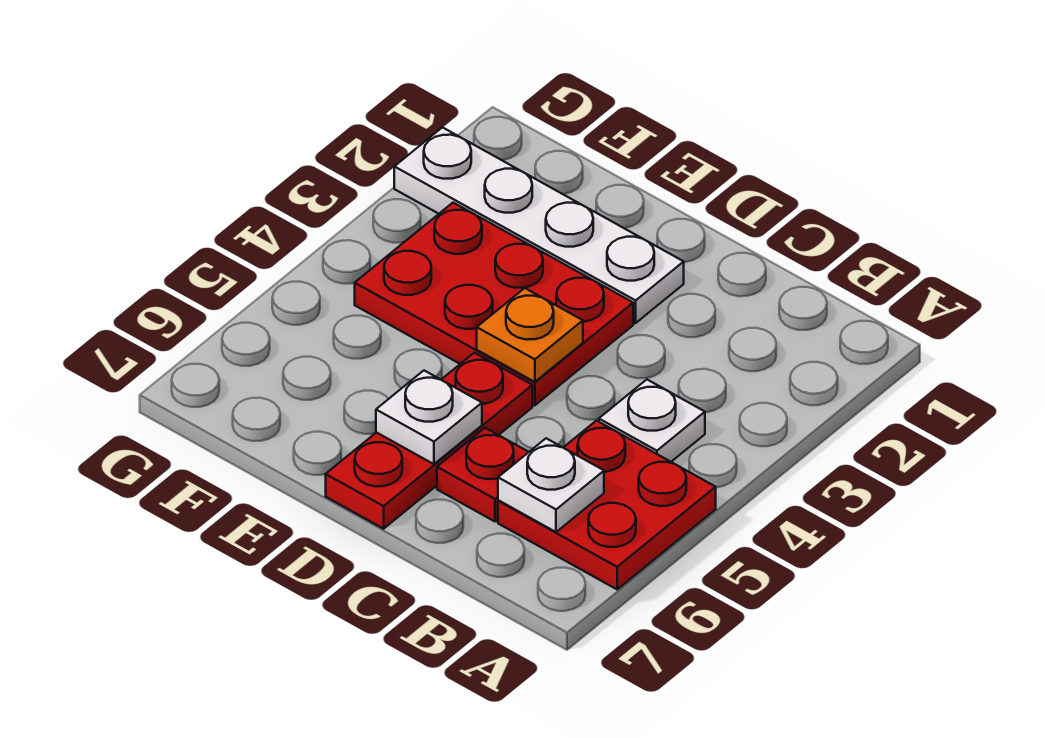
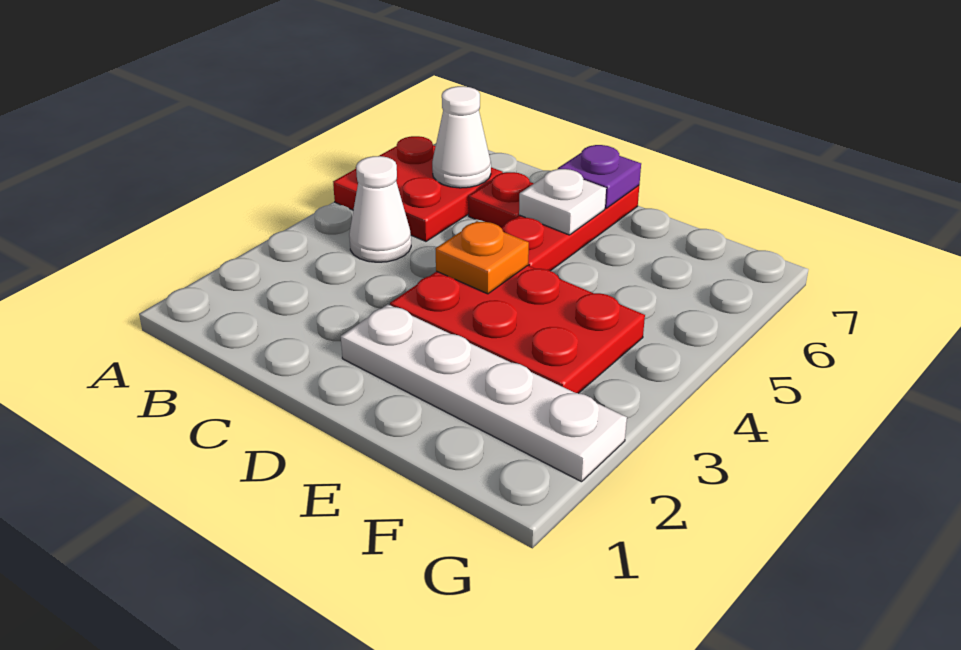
white plate B4 level 1 -> white cone B4 level 1
white plate B6 level 2 -> white cone B6 level 2
none -> purple plate D7 level 2

